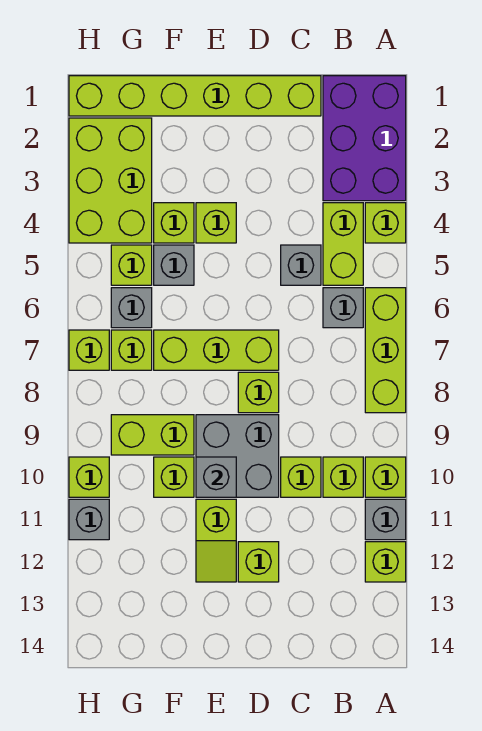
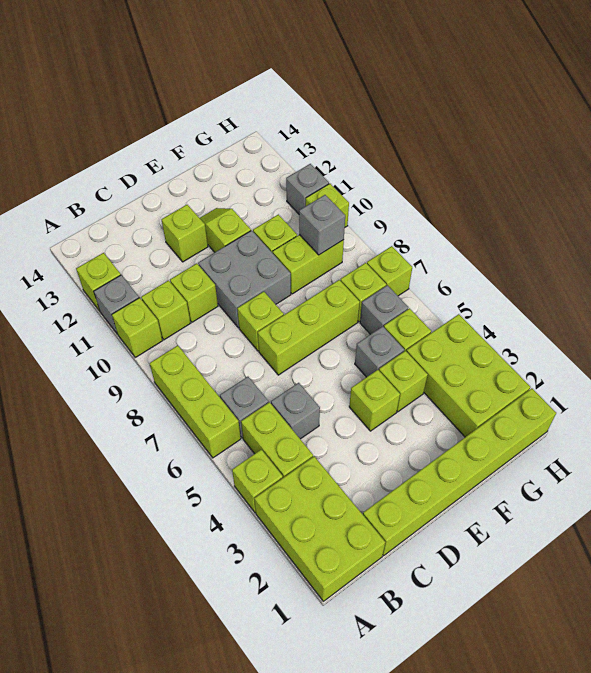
purple brick A1:B3 level 1 -> lime brick A1:B3 level 1
grey brick E10 level 2 -> grey brick G9 level 2

